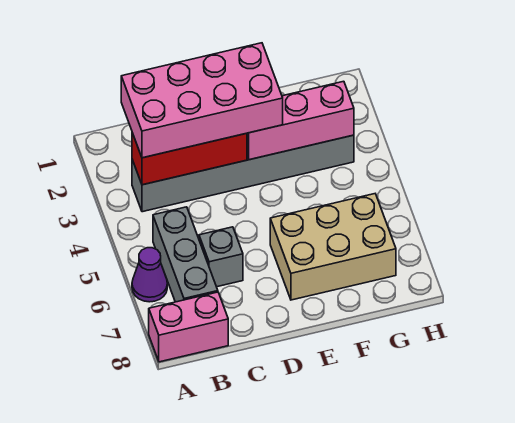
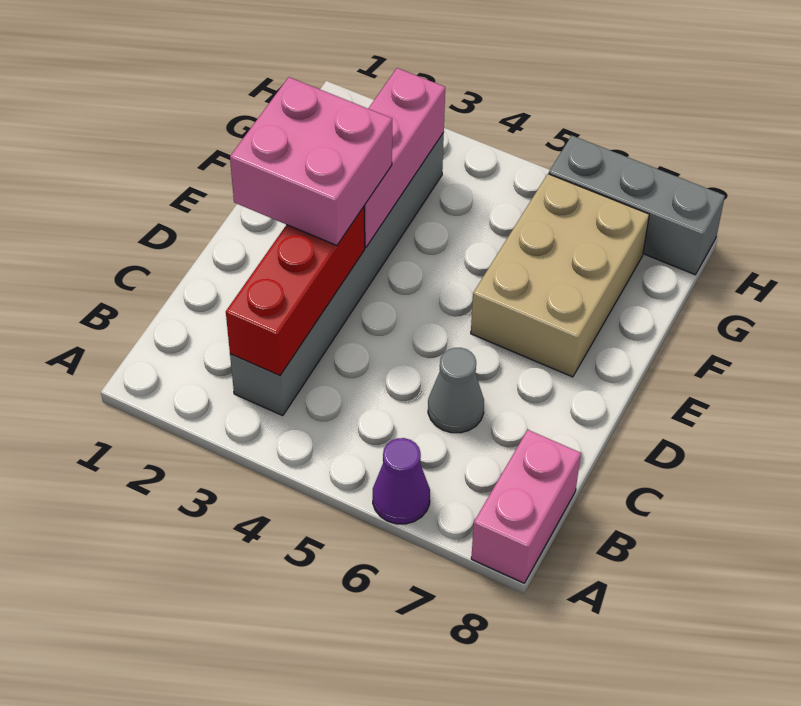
pink brick B2:E3 level 3 -> pink brick D2:E3 level 3
grey brick B5:B7 level 1 -> grey brick H6:H8 level 1
grey brick C6 level 1 -> grey cone C6 level 1

